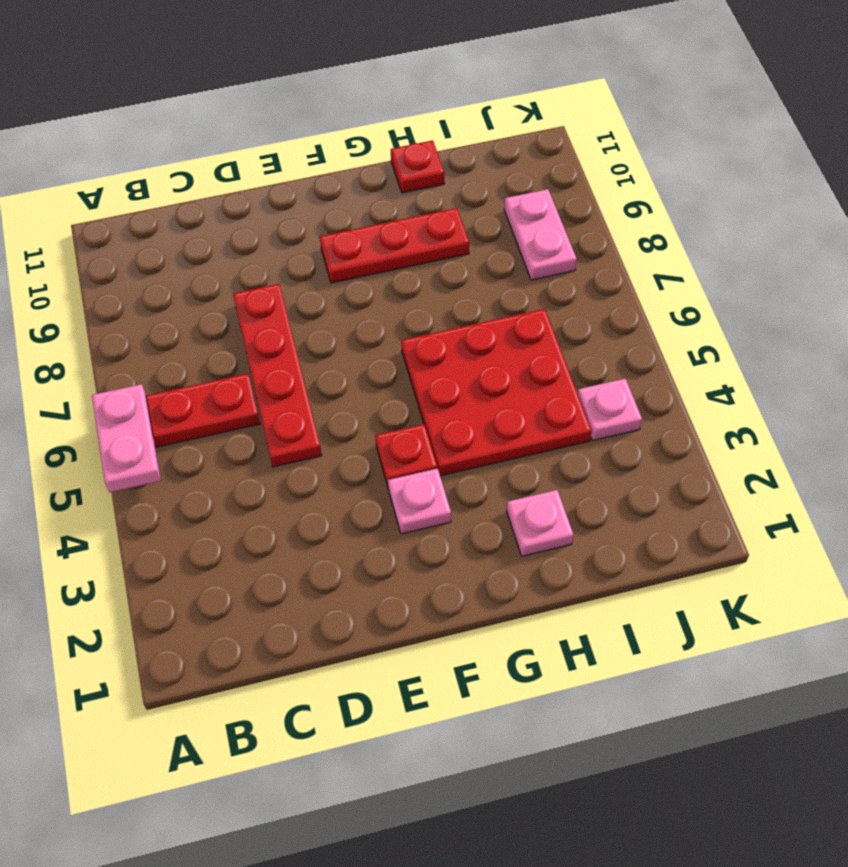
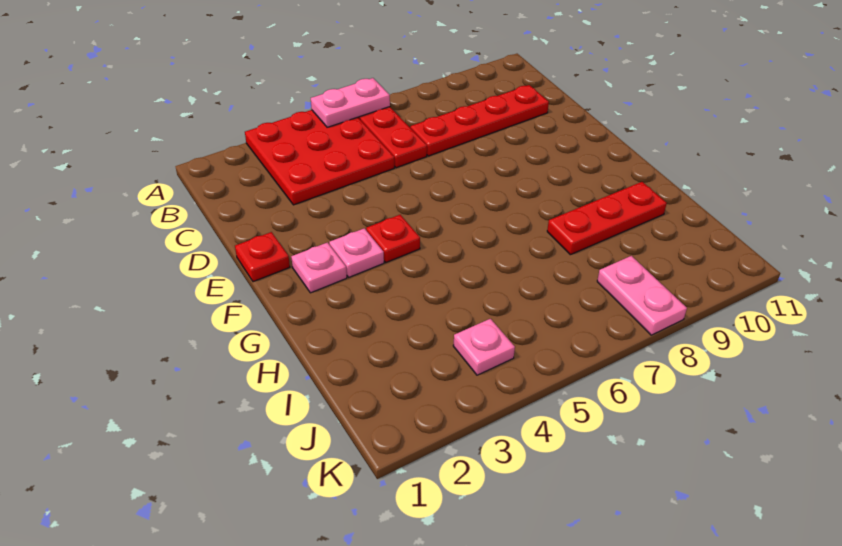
red plate D5:D8 level 1 -> red plate C7:C10 level 1
red plate F9:H9 level 1 -> red plate H8:H10 level 1
red plate G4:I6 level 1 -> red plate A3:C5 level 1
pink plate H2 level 1 -> pink plate F2 level 1
red plate H11 level 1 -> red plate E1 level 1
pink plate J8:J9 level 1 -> pink plate J8:K8 level 1

